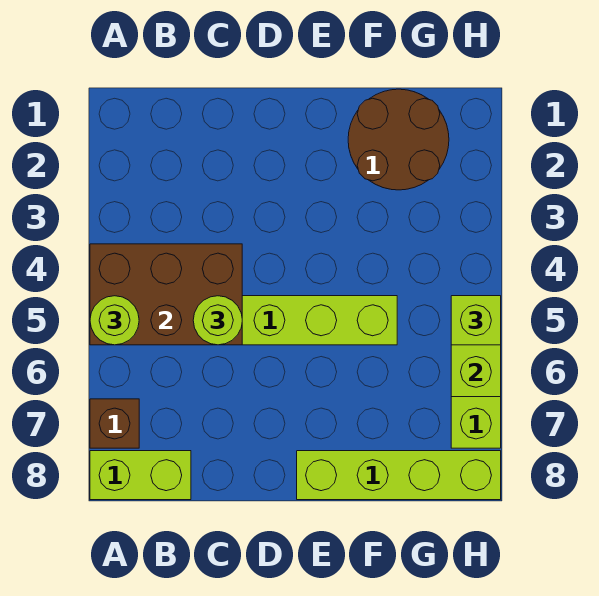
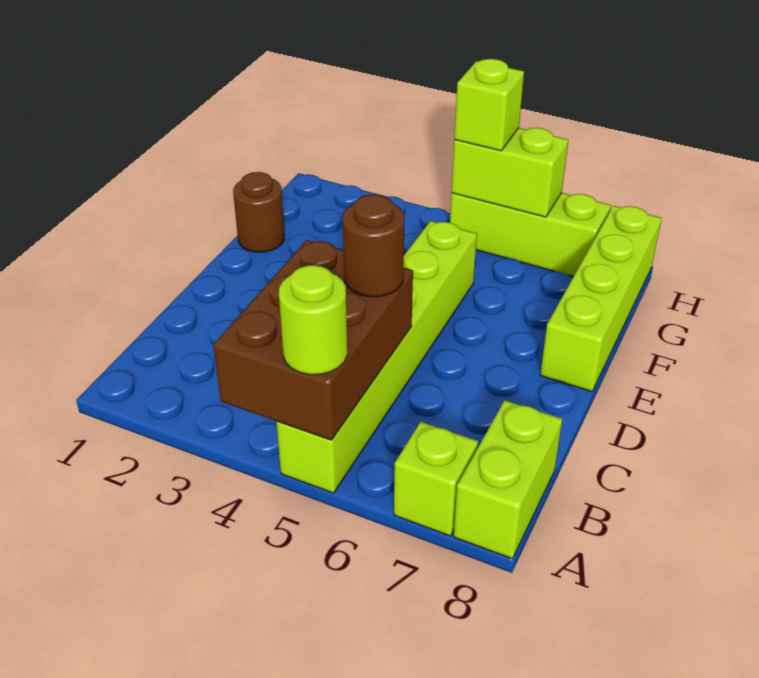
brown brick A7 level 1 -> lime brick A7 level 1
lime round brick C5 level 3 -> brown round brick C5 level 3
brown round brick F1:G2 level 1 -> brown round brick F1 level 1

